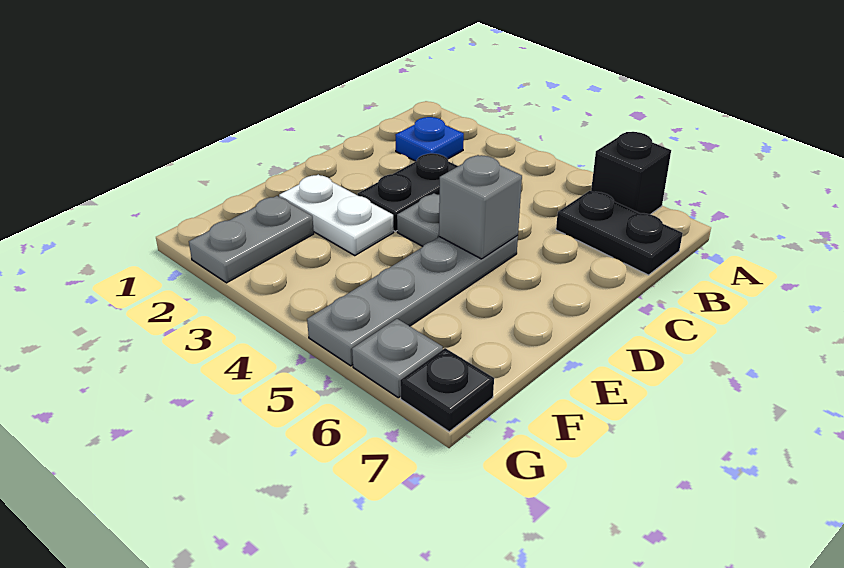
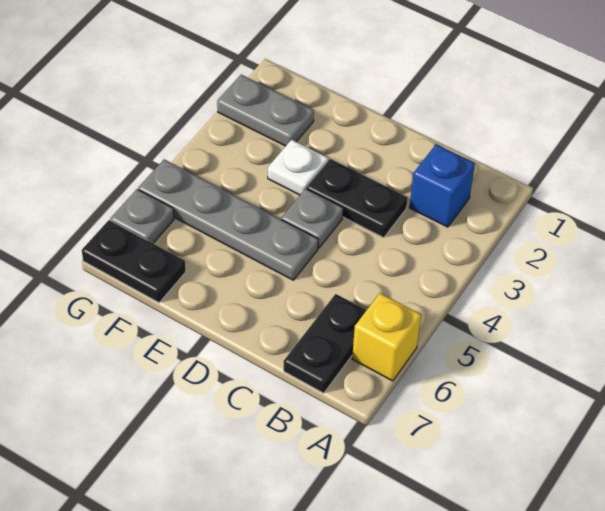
black brick A6 level 1 -> yellow brick A6 level 1
blue plate B2 level 1 -> blue brick B2 level 1
grey brick D5 level 2 -> none
white plate E2:E3 level 1 -> white plate E3 level 1
black plate G7 level 1 -> black plate F7:G7 level 1

